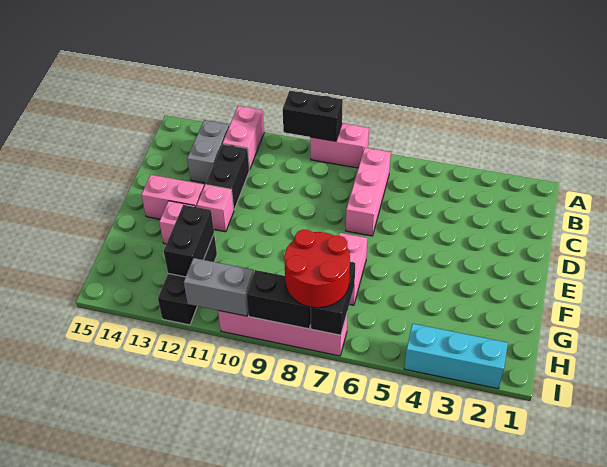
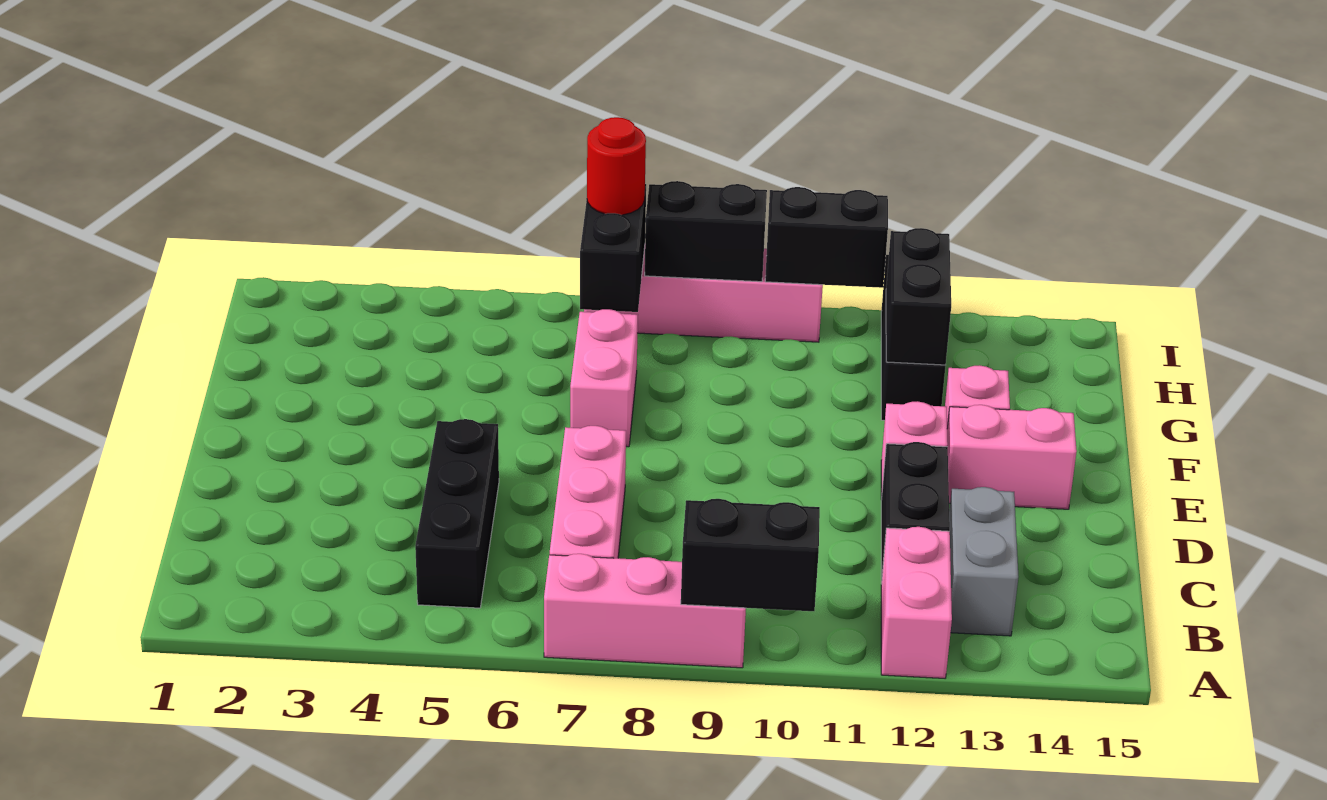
pink brick A8:A9 level 1 -> pink brick A7:A9 level 1
none -> black brick B5:D5 level 1
red round brick H7:I8 level 3 -> red round brick I7 level 3
cyan brick I2:I4 level 1 -> none
grey brick I10:I11 level 2 -> black brick I10:I11 level 2

